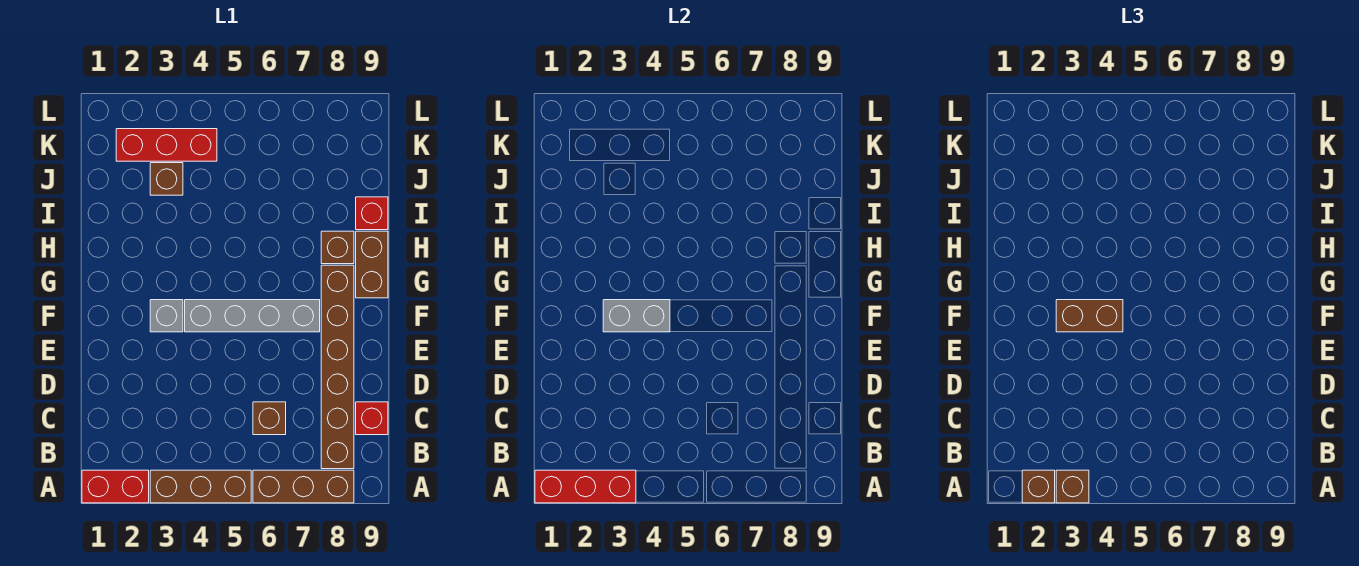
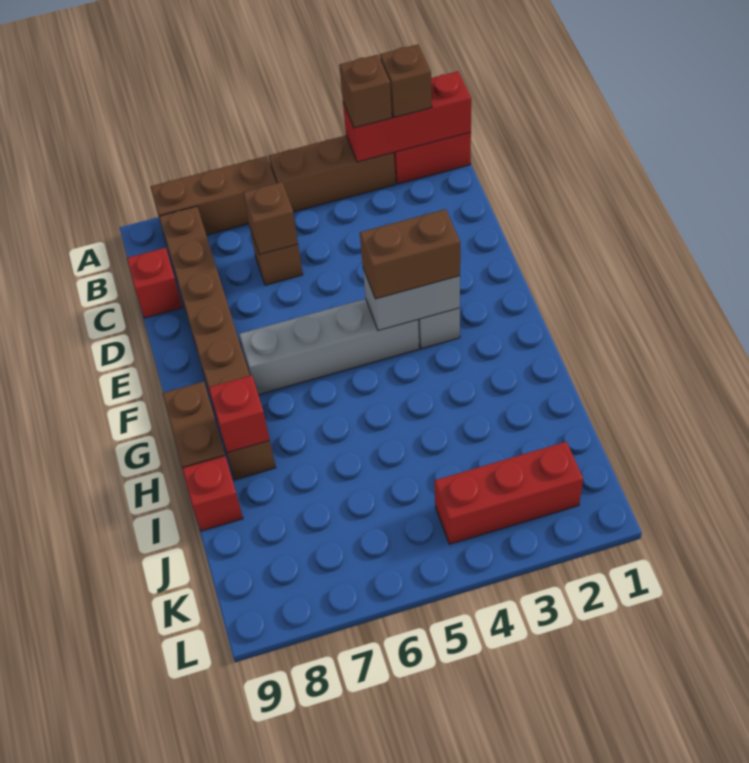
none -> red brick H8 level 2
brown brick J3 level 1 -> brown brick C6 level 2

